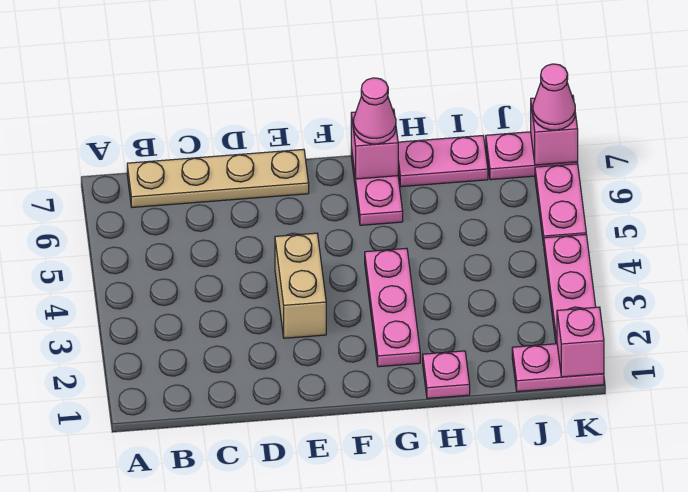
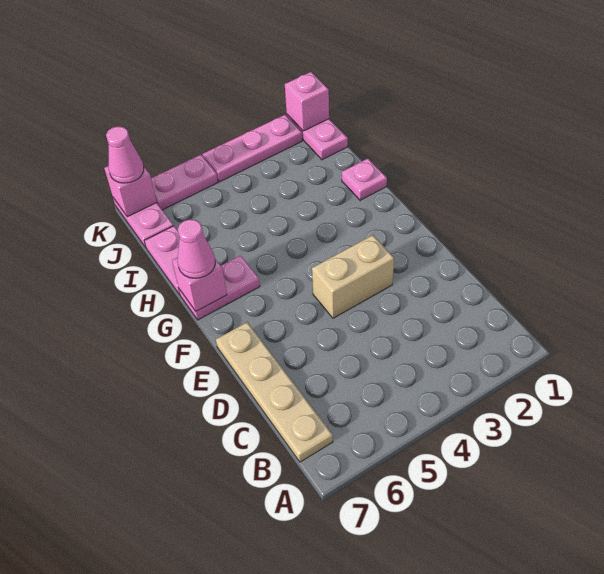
pink plate G2:G4 level 1 -> none

